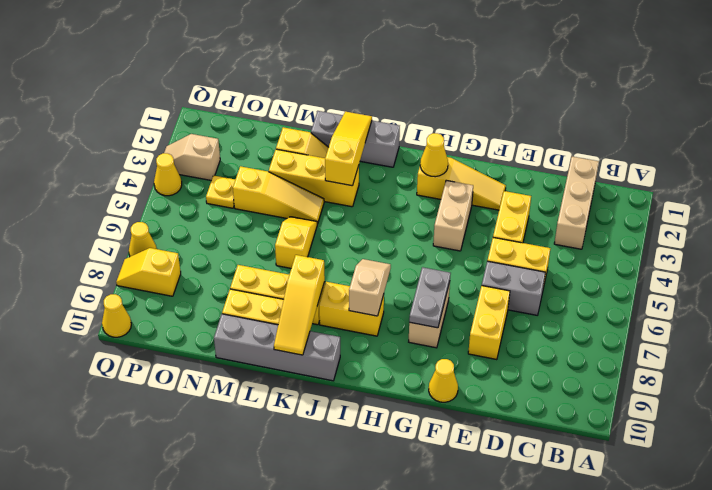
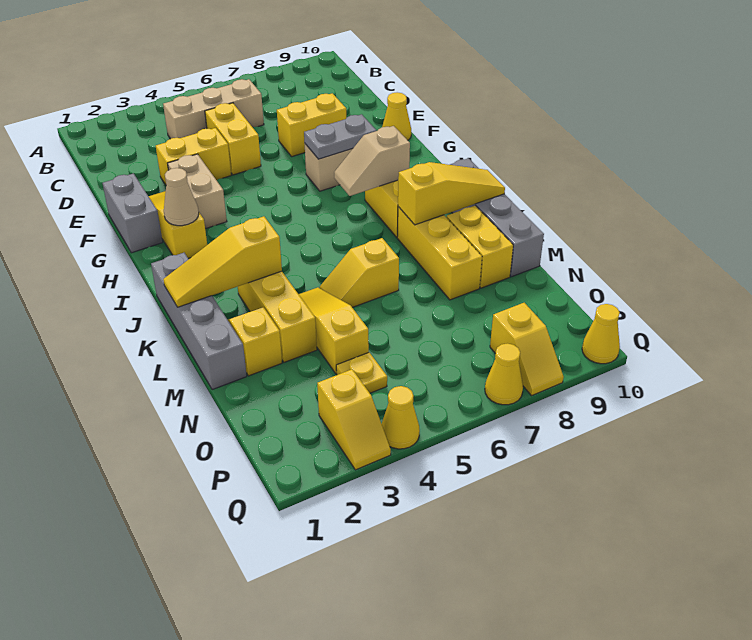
tan brick C1:C3 level 1 -> tan brick C4:C6 level 1
grey brick D6:E6 level 1 -> grey brick F1:G1 level 1
tan brick G3:G4 level 1 -> tan brick F3:G3 level 1
yellow cone H2 level 2 -> tan cone H2 level 2
grey brick J1:L1 level 1 -> grey brick J1:M1 level 1
tan slope P3:Q3 level 1 top P -> yellow slope P3:Q3 level 1 top P

